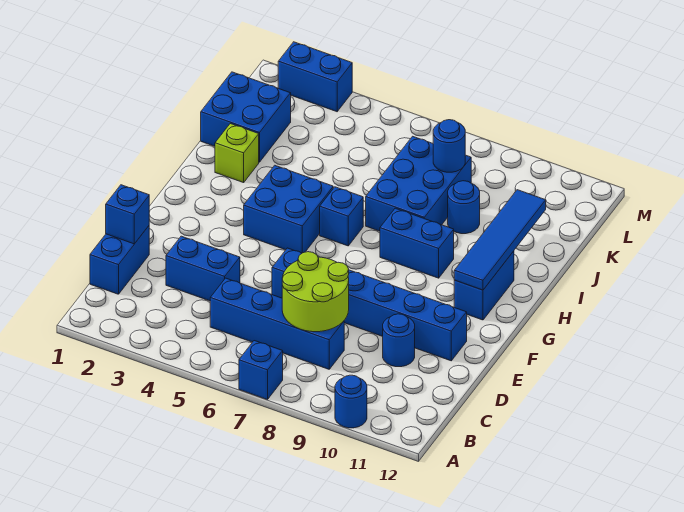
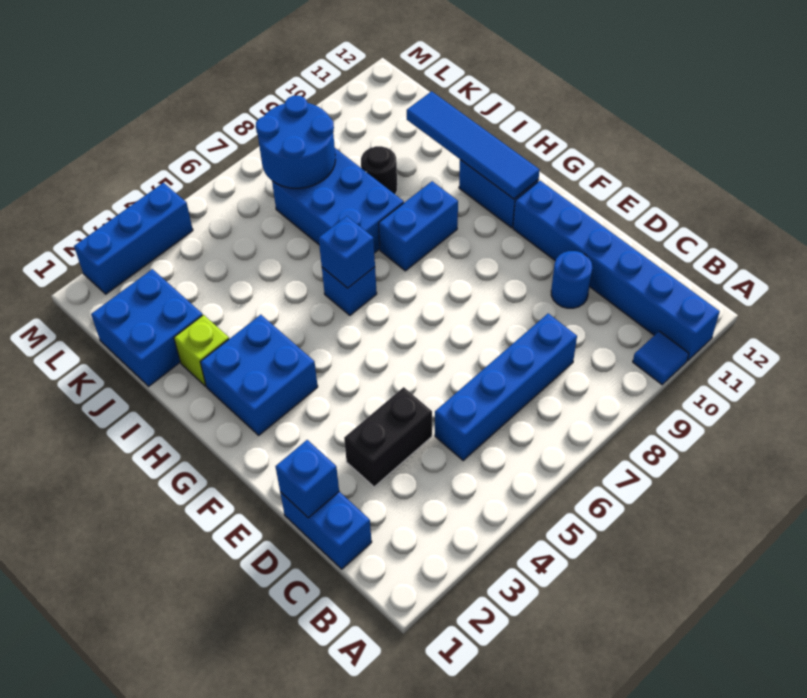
blue brick A7 level 1 -> blue brick H6 level 2
blue round brick A10 level 1 -> blue tile A10 level 1
lime round brick C7:D8 level 2 -> none
blue brick D3:D4 level 1 -> black brick D3:D4 level 1
blue brick E6:E11 level 1 -> blue brick A11:F11 level 1
blue brick G4:H5 level 1 -> blue brick G2:H3 level 1
blue round brick J9 level 1 -> black round brick J9 level 1
blue round brick K8 level 2 -> blue round brick K7:L8 level 2
blue brick M2:M3 level 1 -> blue brick M2:M4 level 1

